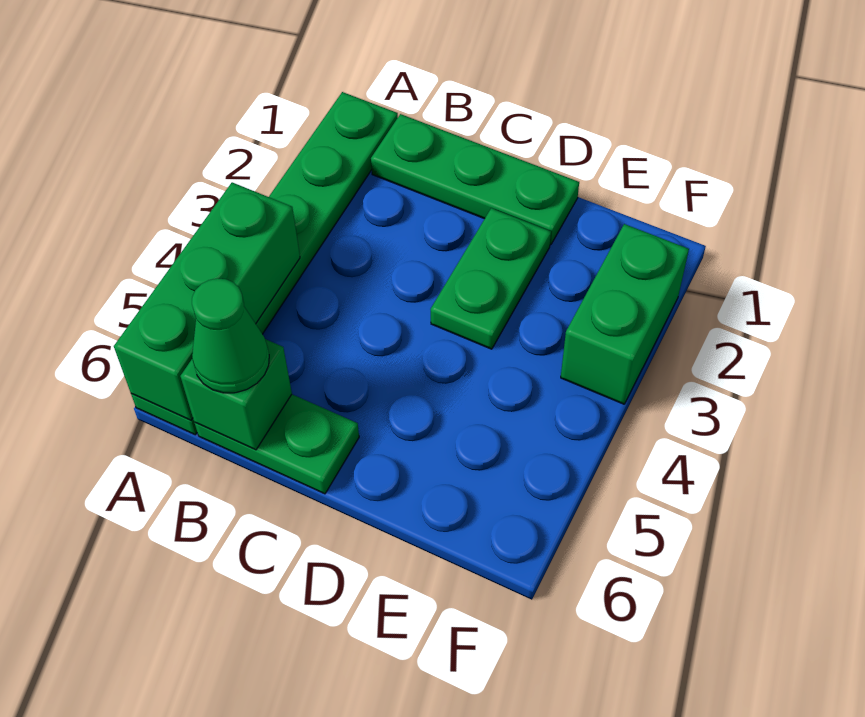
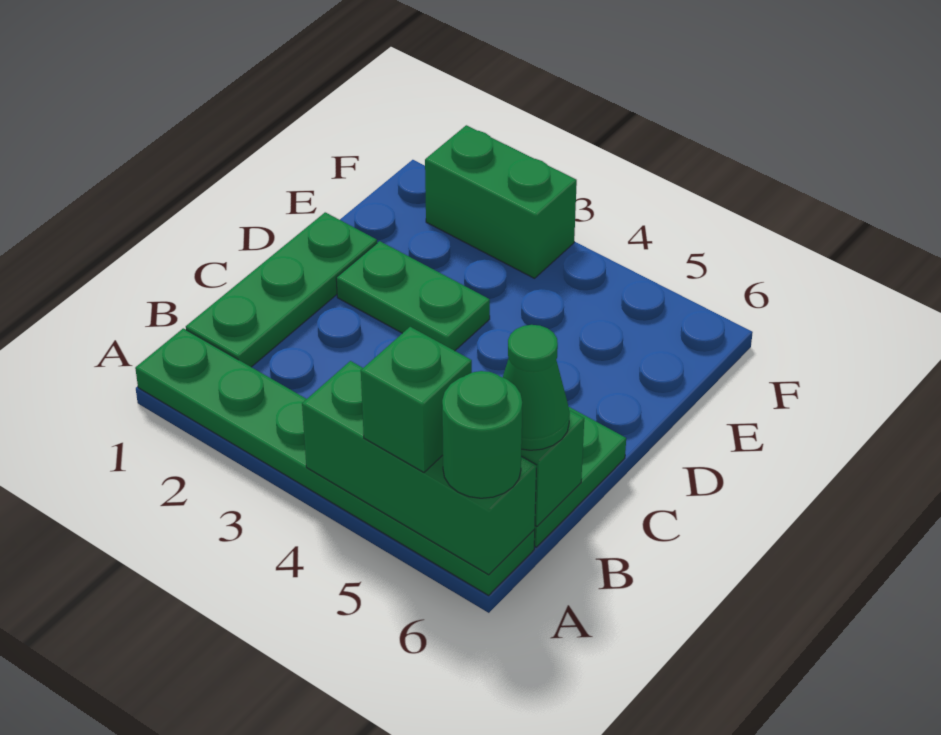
none -> green brick A5 level 3
none -> green round brick A6 level 3

